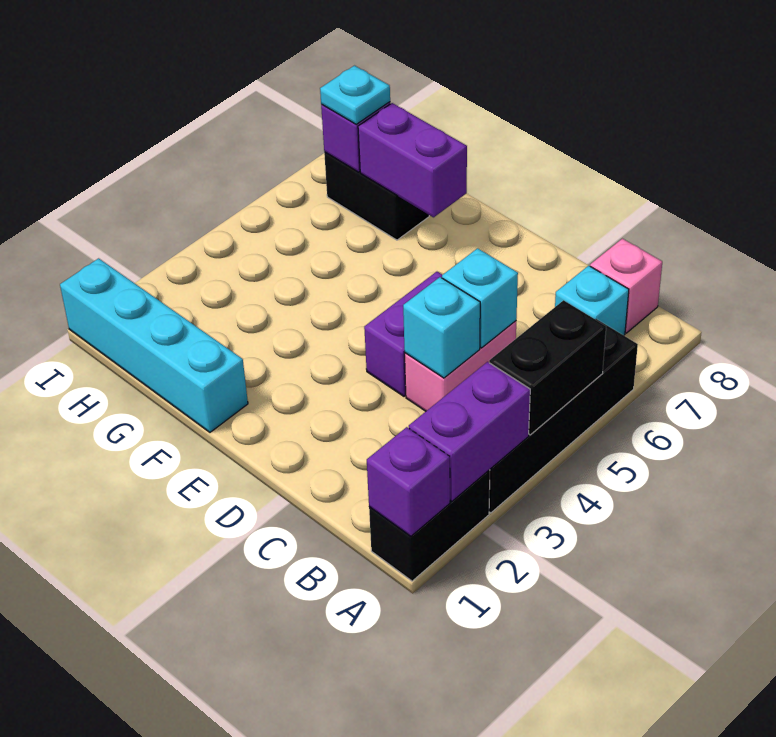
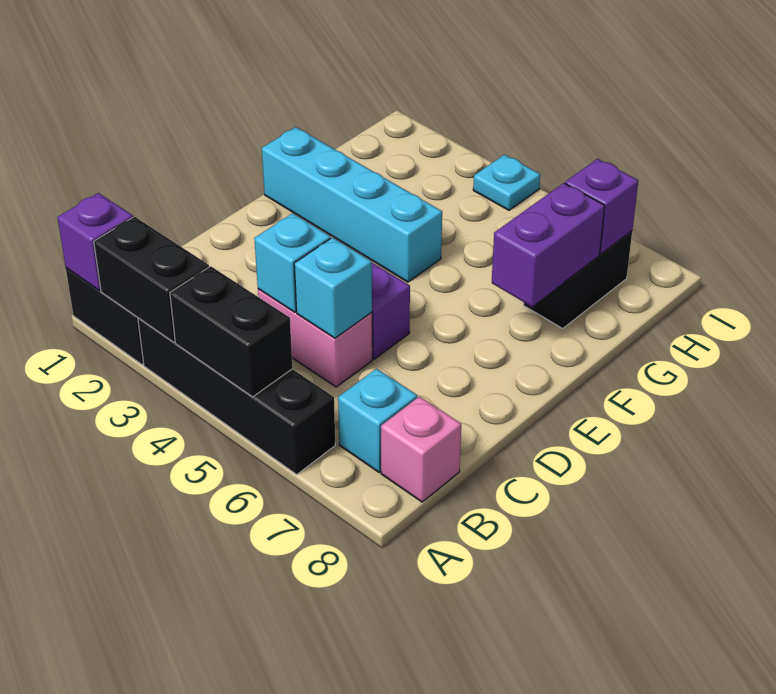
purple brick A2:A3 level 2 -> black brick A2:A3 level 2
cyan brick F1:I1 level 1 -> cyan brick F1:F4 level 1
cyan plate H7 level 3 -> cyan plate I4 level 1

